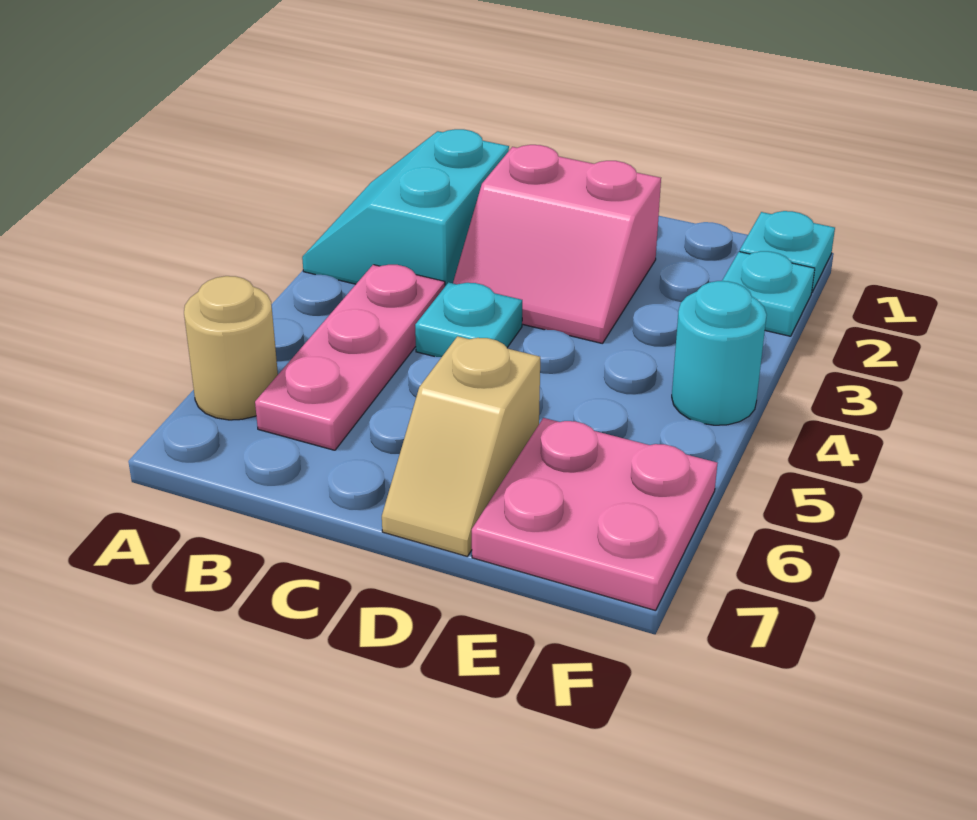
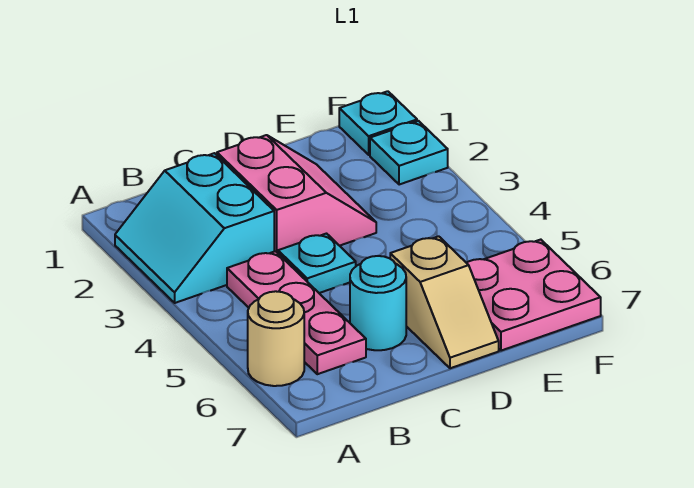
pink slope C2:D3 level 1 top 2 -> pink slope C2:D3 level 1 top C
cyan round brick F4 level 1 -> cyan round brick C6 level 1

